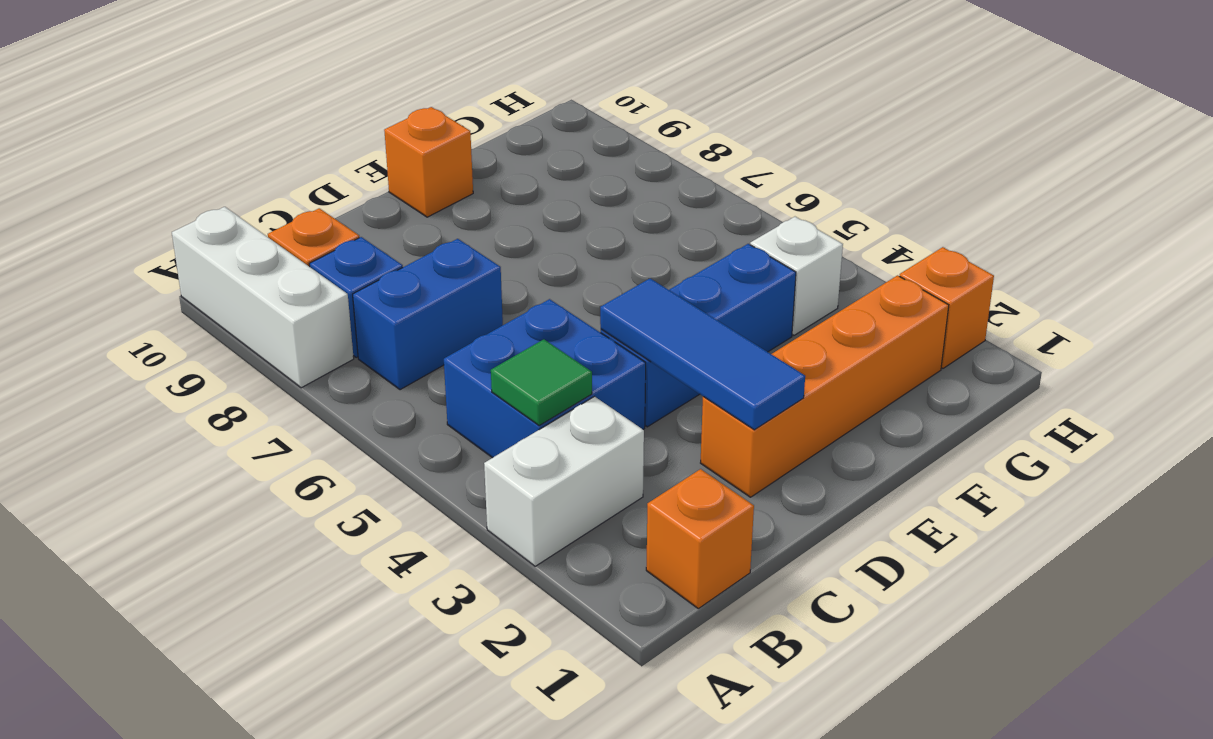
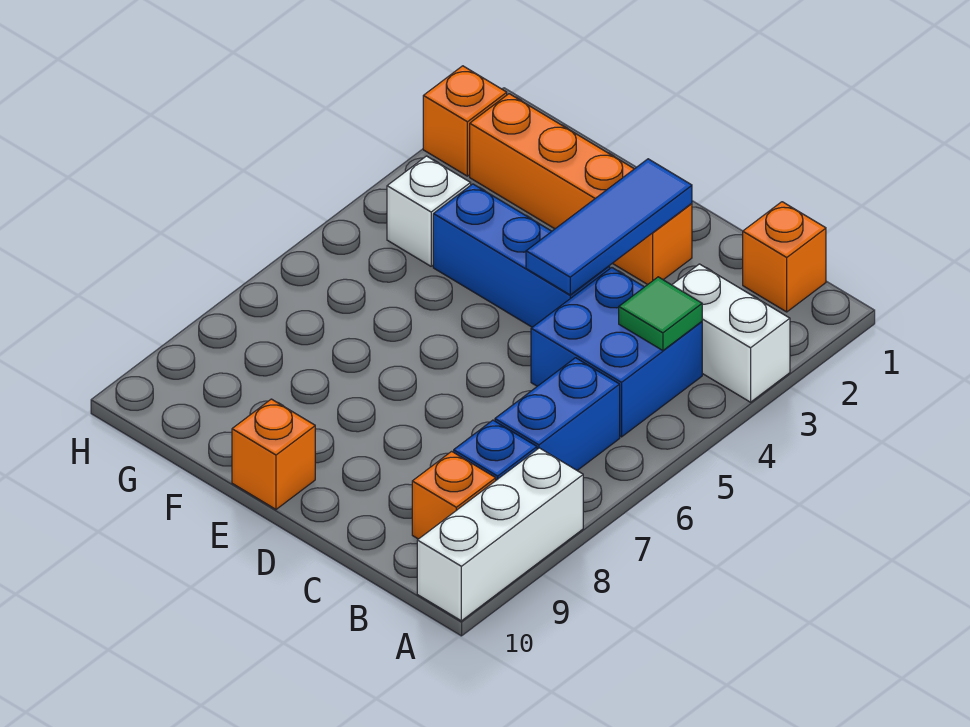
blue brick B7:C7 level 1 -> blue brick B6:B7 level 1

